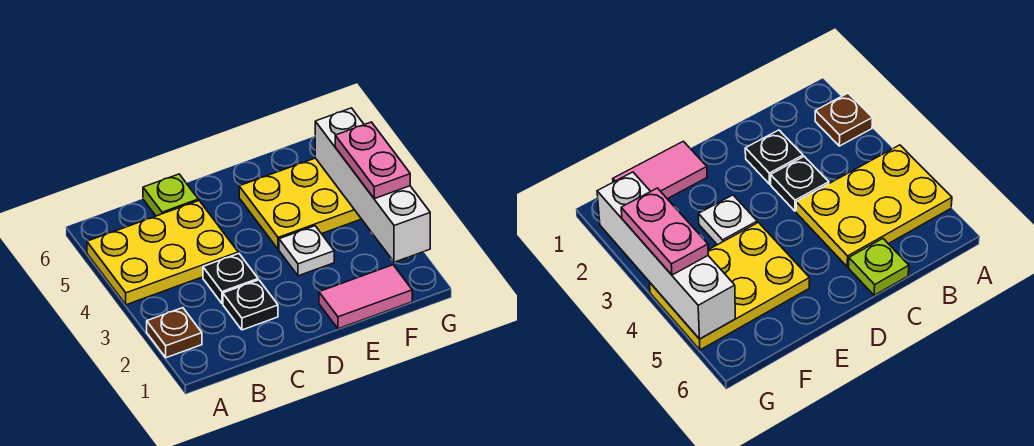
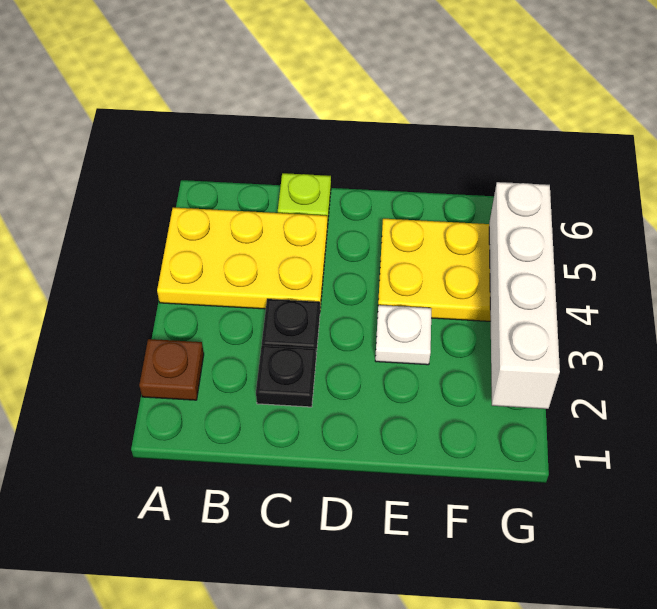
pink tile E1:F1 level 1 -> none
pink plate G3:G4 level 3 -> none

